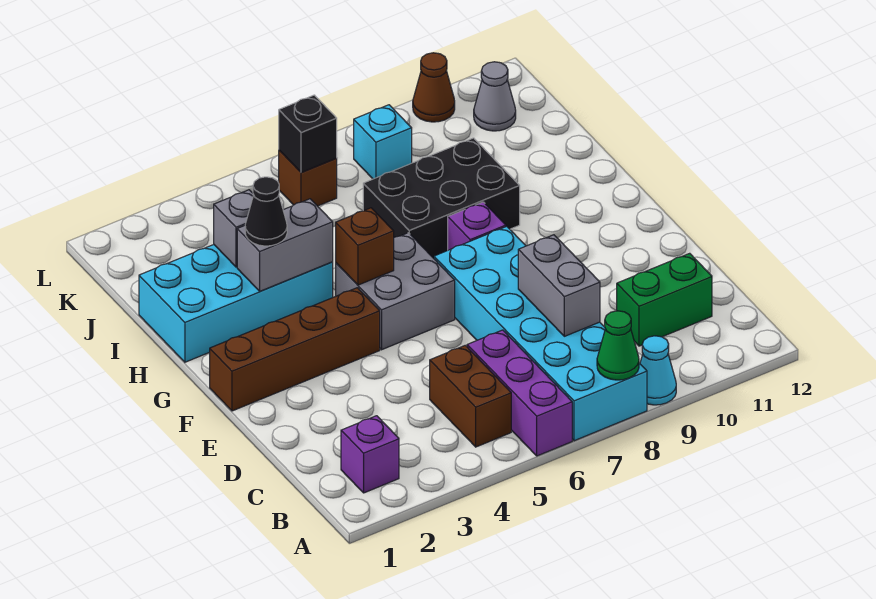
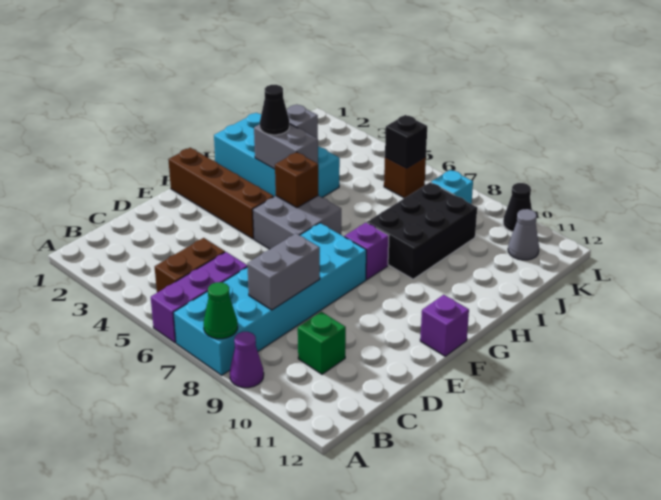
cyan cone A9 level 1 -> purple cone A9 level 1
purple brick B2 level 1 -> purple brick F12 level 1
green brick C10:C11 level 1 -> green brick C10 level 1
black brick H7:I9 level 1 -> black brick H8:J9 level 1
brown cone L10 level 1 -> black cone L10 level 1

